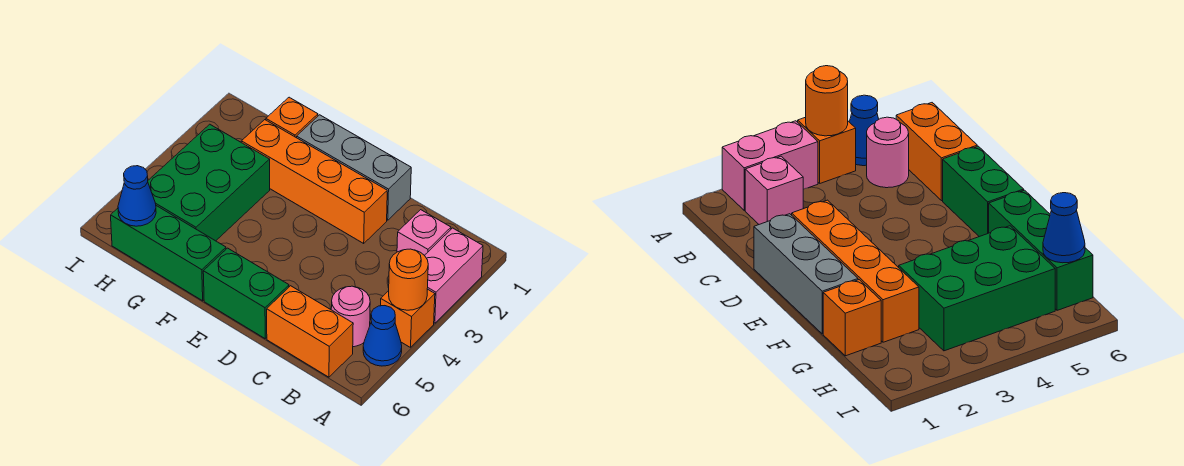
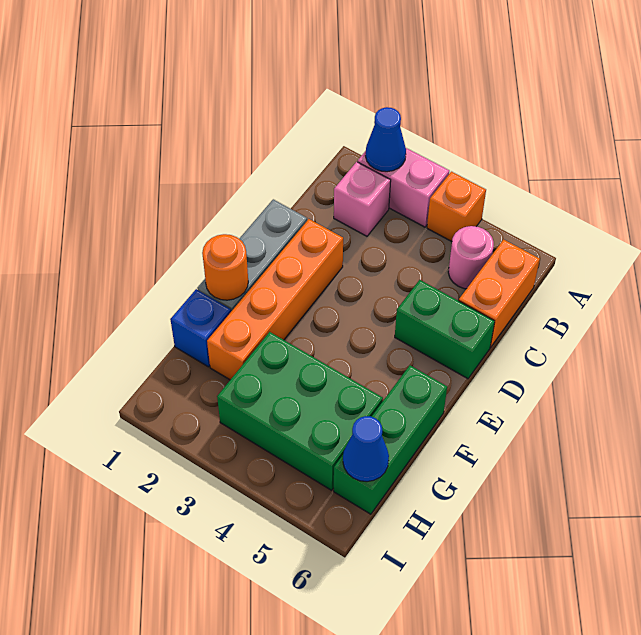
orange round brick A4 level 2 -> orange round brick F1 level 2
blue cone A5 level 1 -> blue cone A2 level 2
green brick D6:E6 level 1 -> green brick D5:D6 level 1
orange brick G1 level 1 -> blue brick G1 level 1

